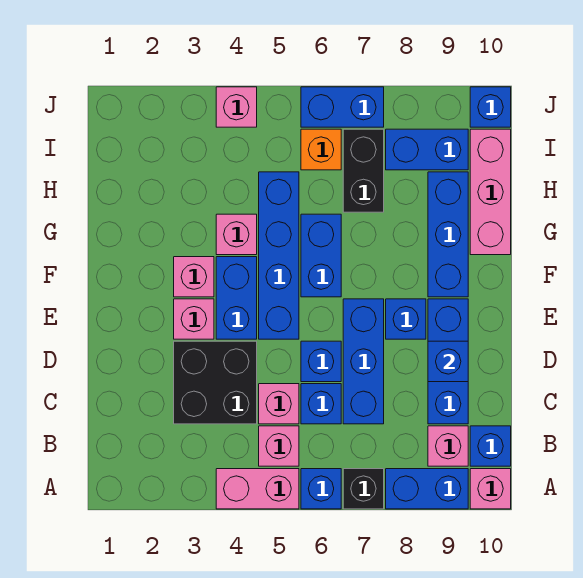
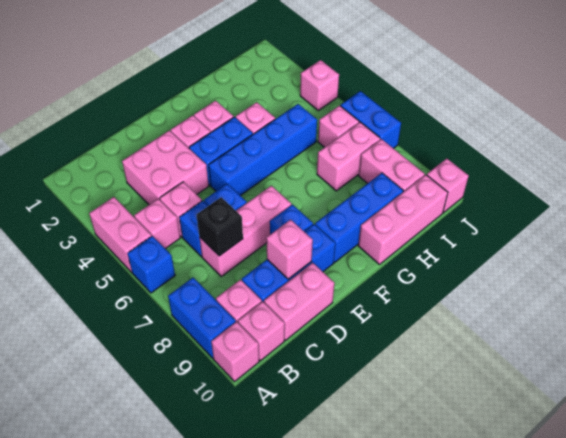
black brick A7 level 1 -> black brick C7 level 2
blue brick B10 level 1 -> pink brick B10 level 1
black brick C3:D4 level 1 -> pink brick C3:D4 level 1
blue brick C7:E7 level 1 -> pink brick C7:E7 level 1
none -> pink brick C10:D10 level 1
blue brick D9 level 2 -> pink brick D9 level 2
blue brick F6:G6 level 1 -> none
black brick H7:I7 level 1 -> pink brick H7:I7 level 1
orange brick I6 level 1 -> pink brick I6 level 1
blue brick I8:I9 level 1 -> pink brick I8:I9 level 1
blue brick J10 level 1 -> pink brick J10 level 1

